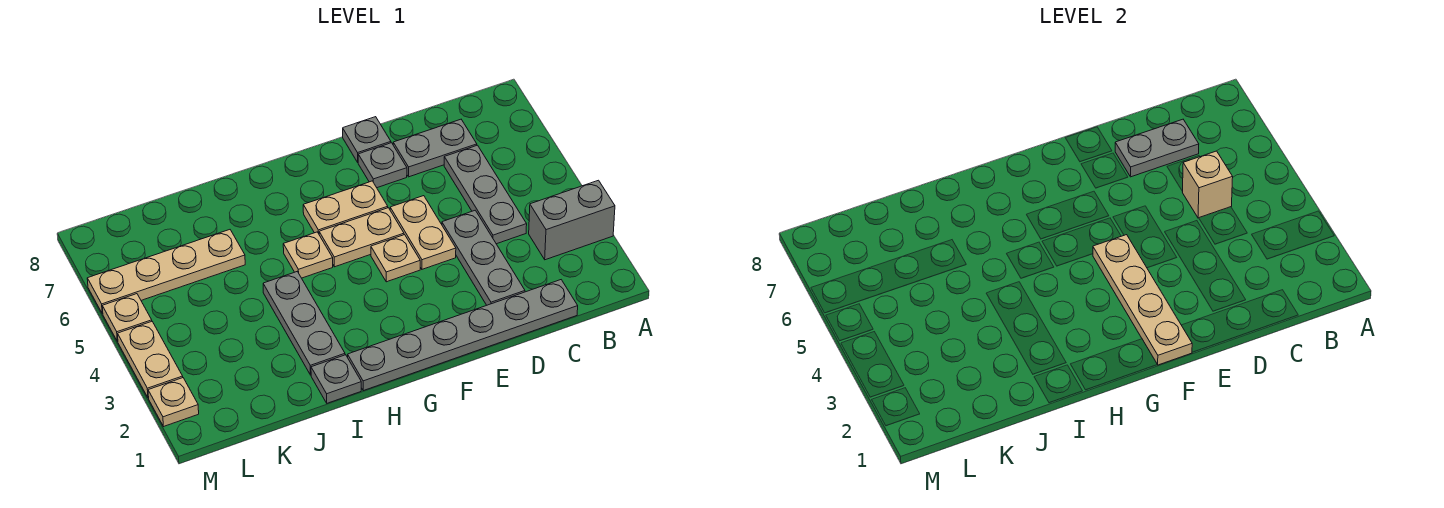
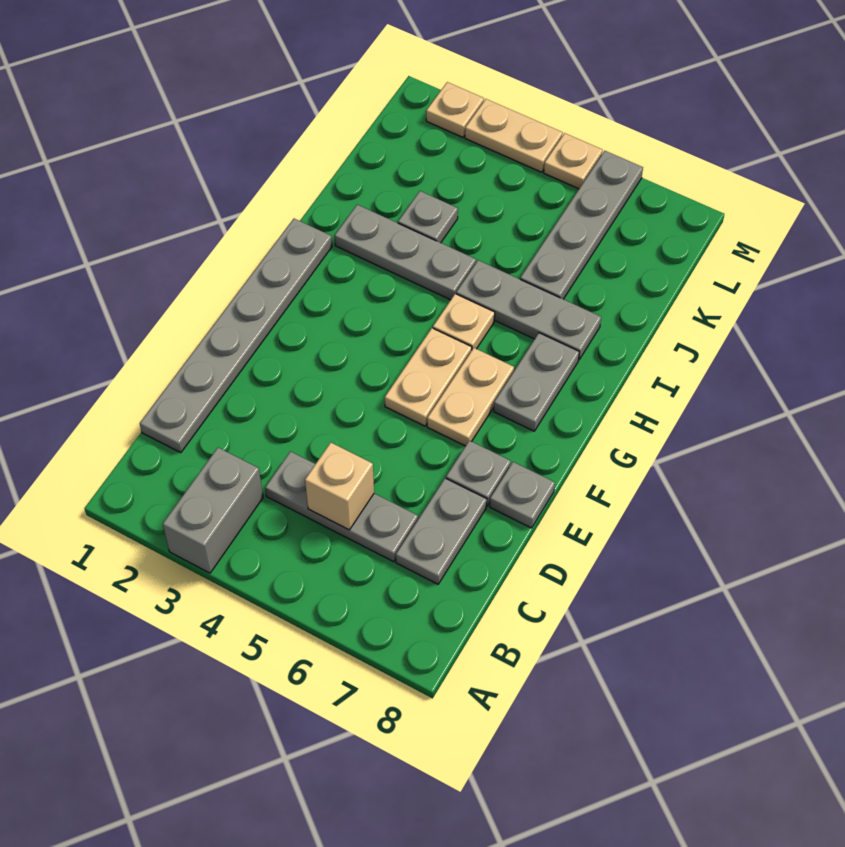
grey plate C7:D7 level 2 -> grey plate G7:H7 level 1
grey plate D2:D4 level 1 -> grey plate I5:I7 level 1
tan plate E4:E5 level 1 -> none
tan plate F1:F4 level 2 -> none
tan plate F4 level 1 -> none
grey plate I1 level 1 -> grey plate J3 level 1
tan plate J6:M6 level 1 -> grey plate J6:M6 level 1

